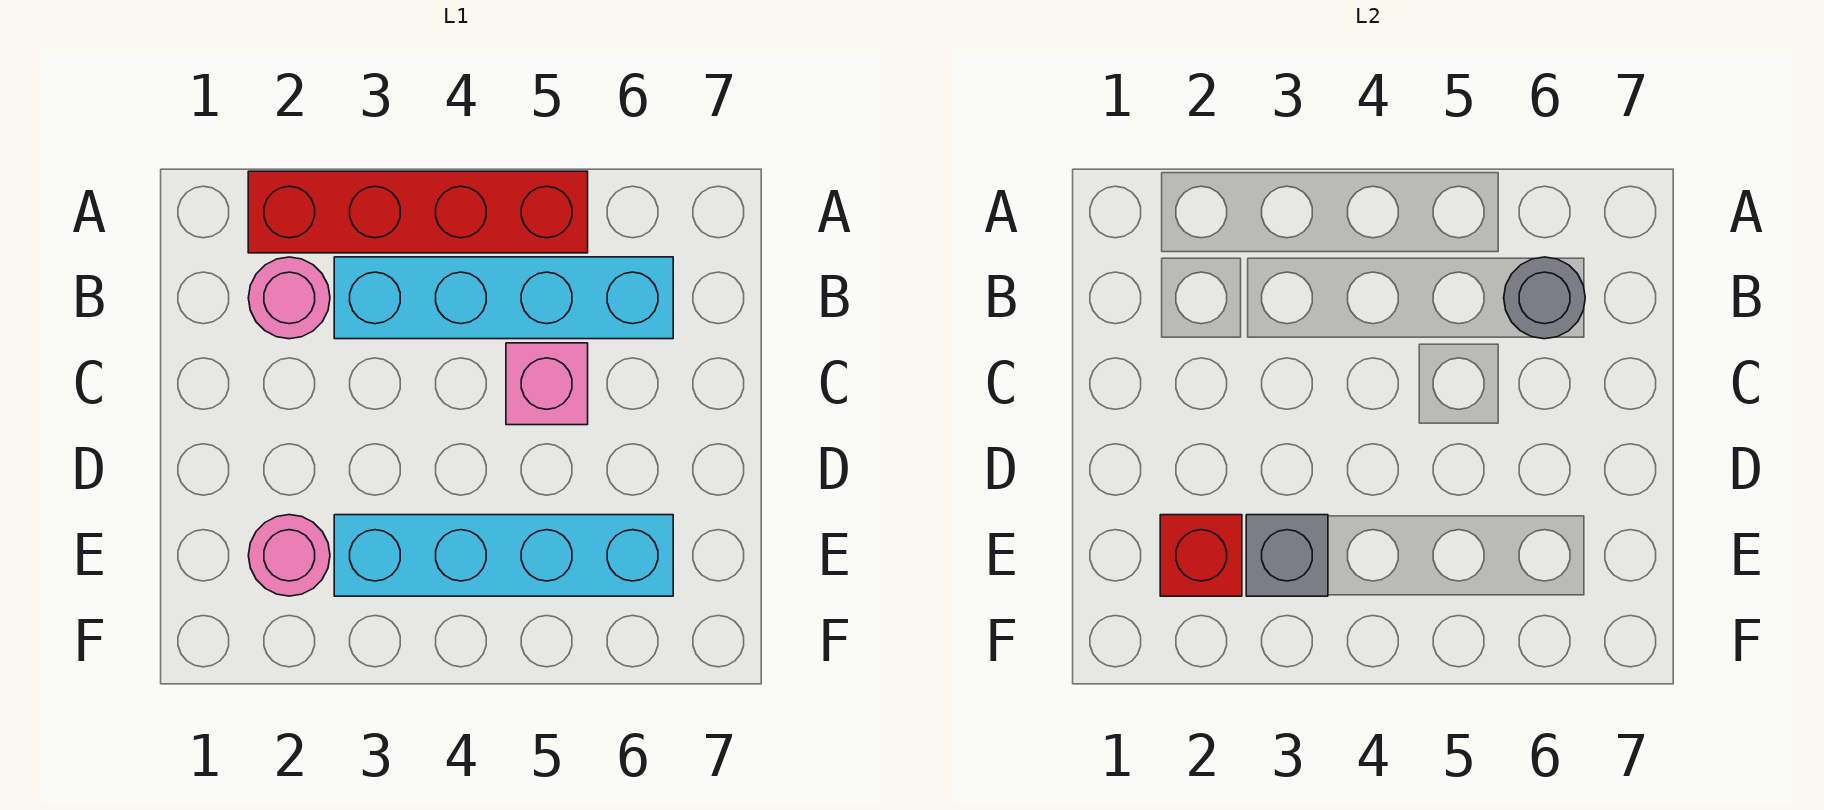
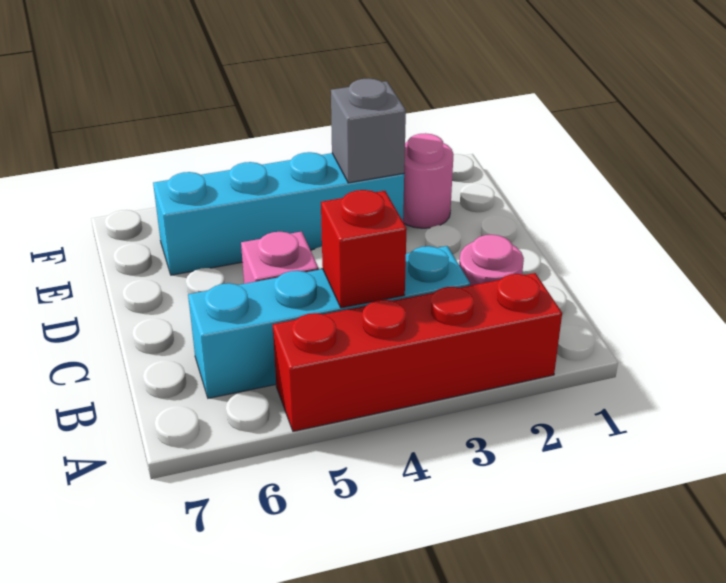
grey round brick B6 level 2 -> none
red brick E2 level 2 -> red brick B4 level 2

